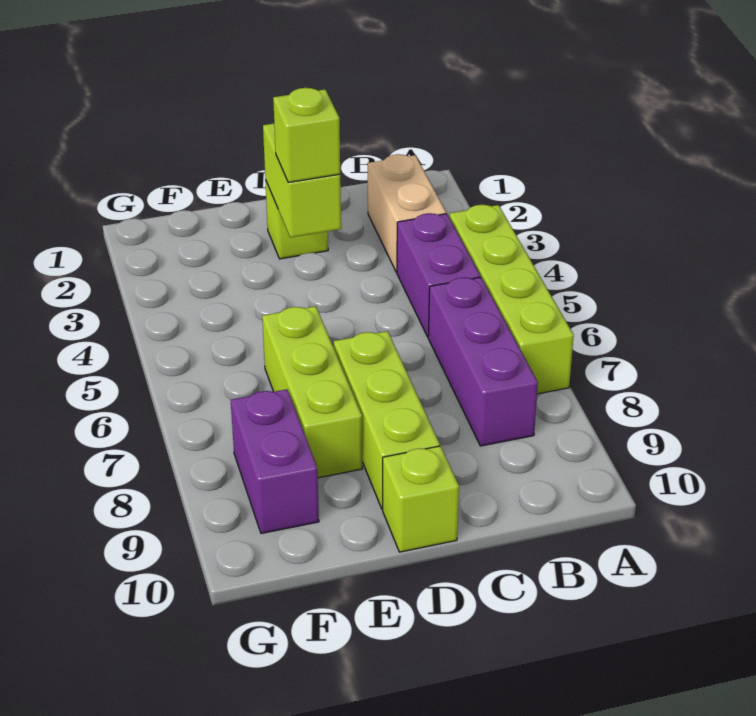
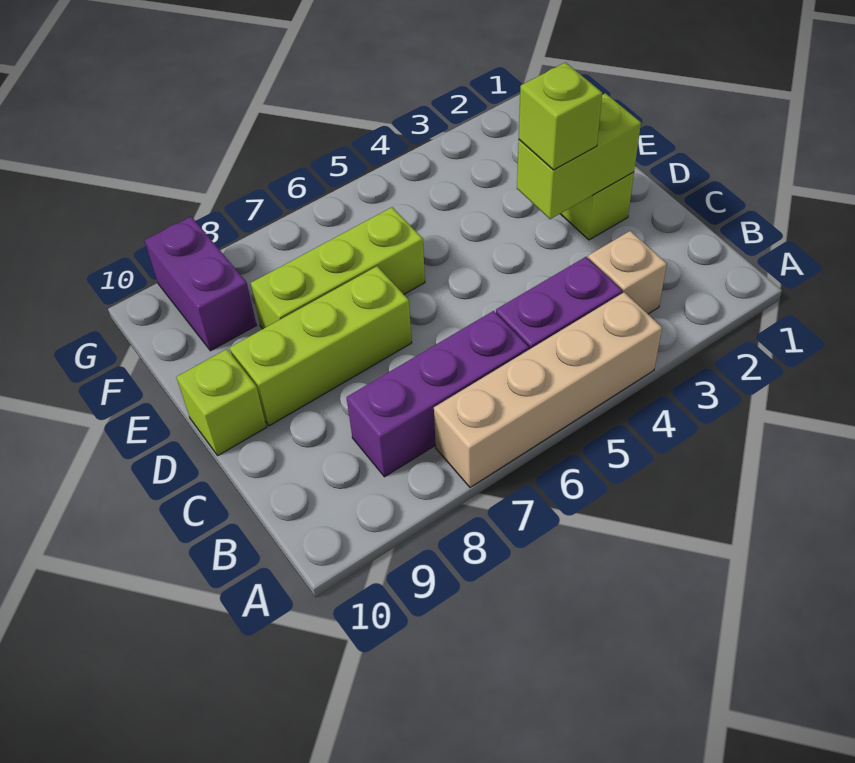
lime brick A4:A7 level 1 -> tan brick A4:A7 level 1
tan brick B2:B3 level 1 -> tan brick B3 level 1
purple brick F8:F9 level 1 -> purple brick F9:G9 level 1

